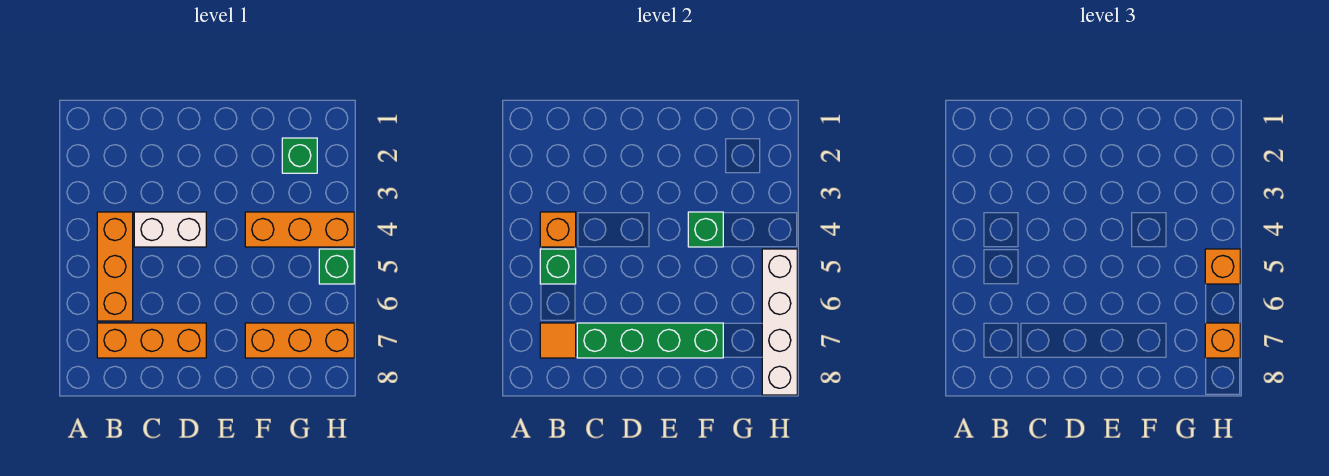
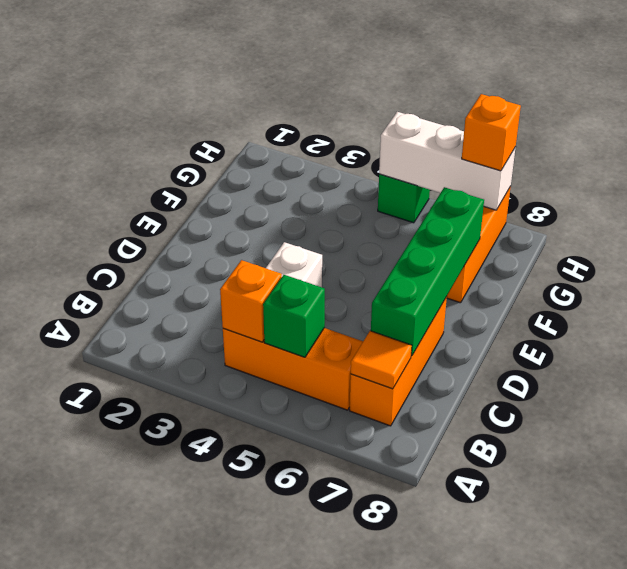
orange brick F4:H4 level 1 -> none
green brick F4 level 2 -> none
green brick G2 level 1 -> none
white brick H5:H8 level 2 -> white brick H5:H7 level 2
orange brick H5 level 3 -> none

